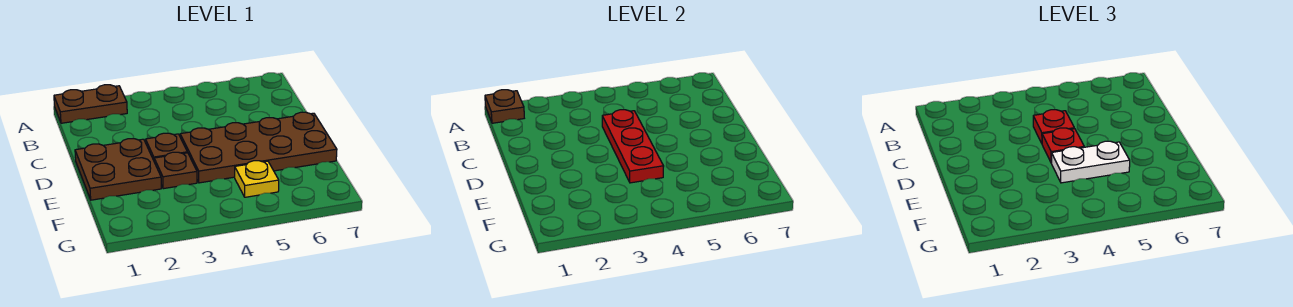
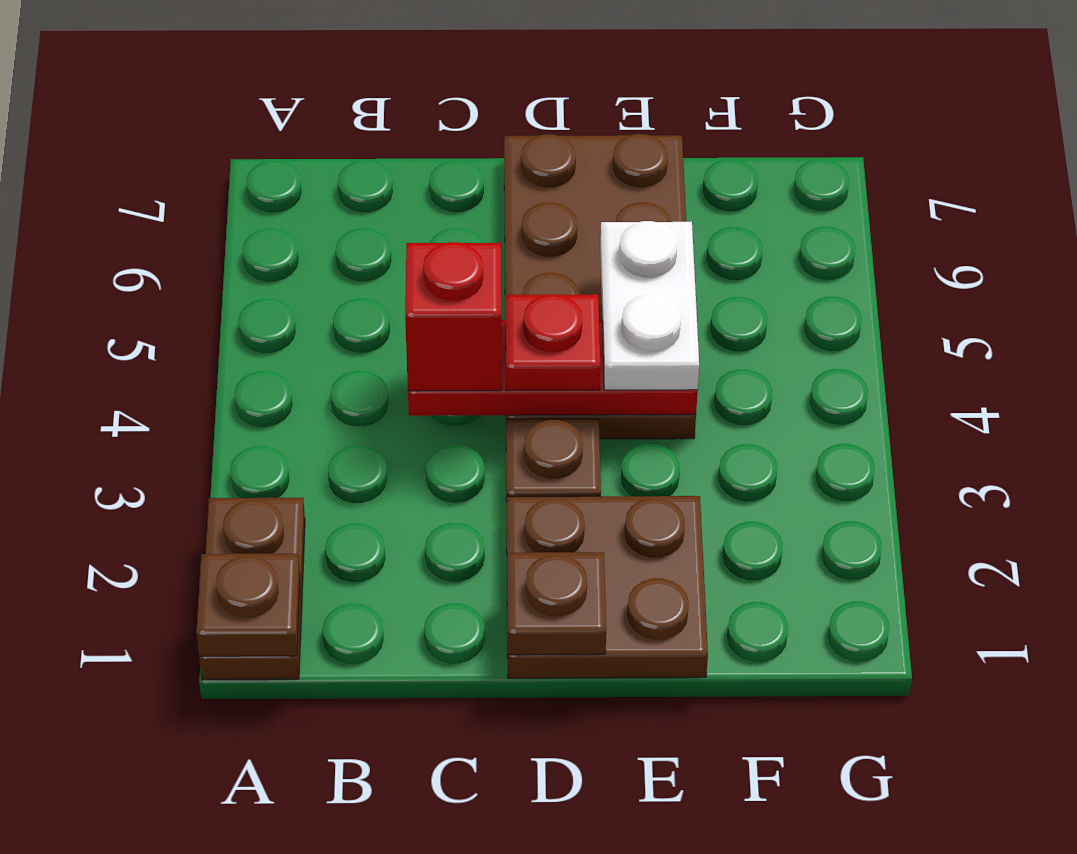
red plate C4 level 3 -> red brick C4 level 3
brown plate E3 level 1 -> brown plate D1 level 2
yellow plate F5 level 1 -> none

